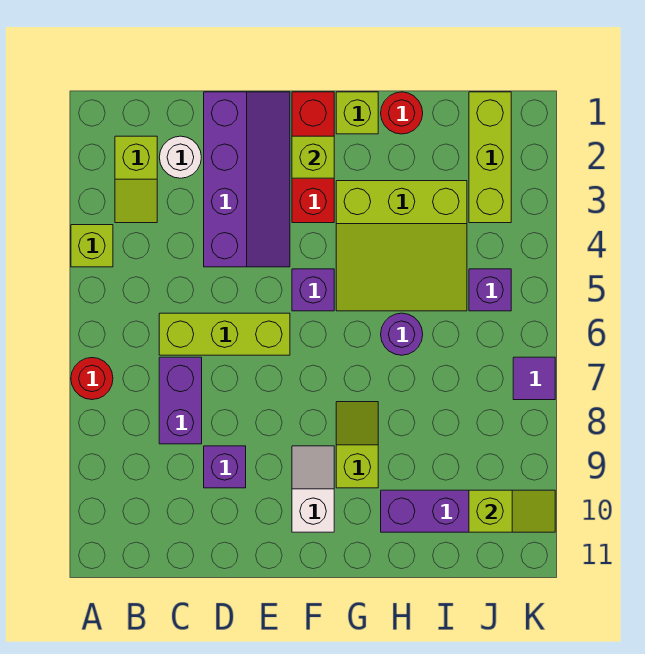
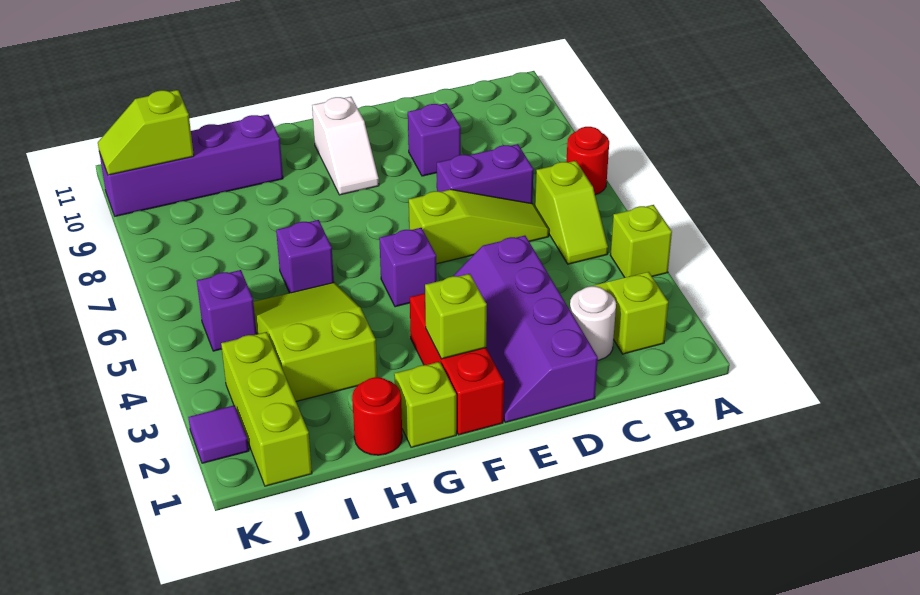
lime brick C6:E6 level 1 -> lime slope C6:E6 level 1 top E
purple brick C7:C8 level 1 -> purple brick C7:D7 level 1
lime slope G3:I5 level 1 top 3 -> lime slope H3:I5 level 1 top 3
lime slope G8:G9 level 1 top 9 -> lime slope B5:B6 level 1 top 6
purple round brick H6 level 1 -> purple brick H6 level 1
purple tile K7 level 1 -> purple tile K2 level 1

